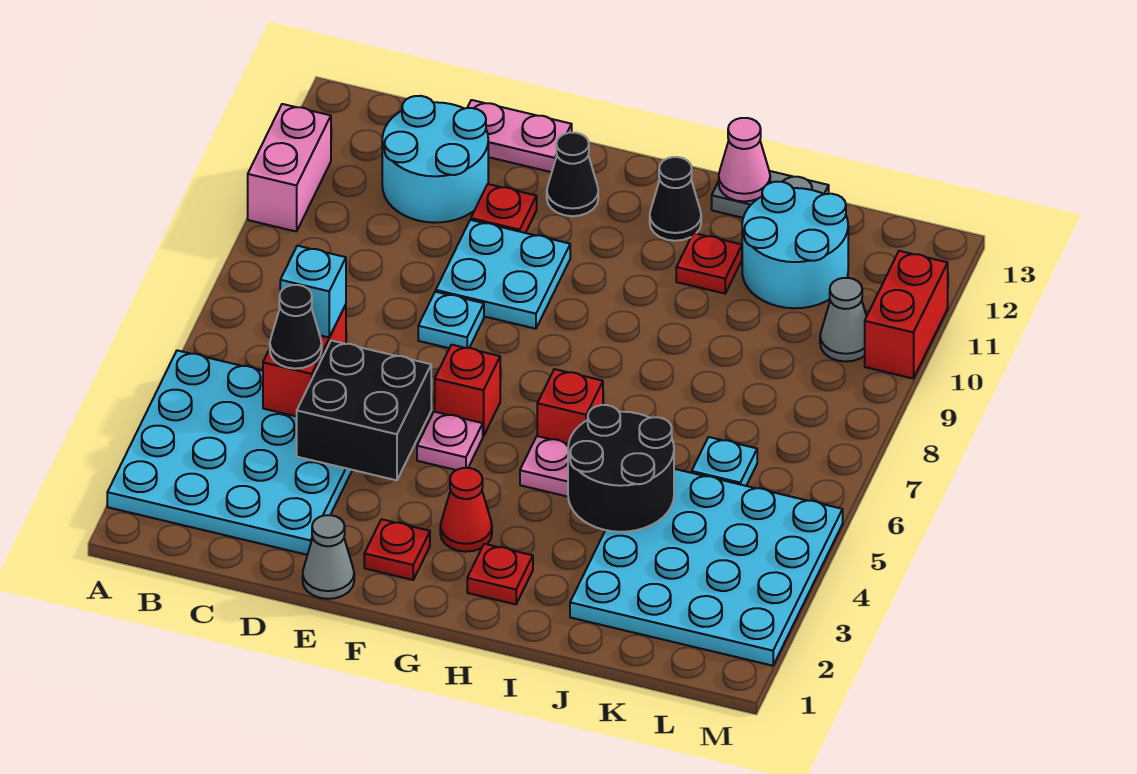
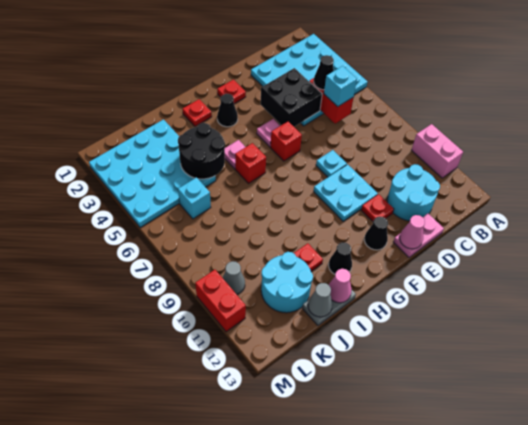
grey cone E1 level 1 -> grey cone J13 level 2
none -> pink cone E13 level 2
red cone G3 level 1 -> black cone G3 level 1
cyan plate K6 level 1 -> cyan brick K6 level 1

